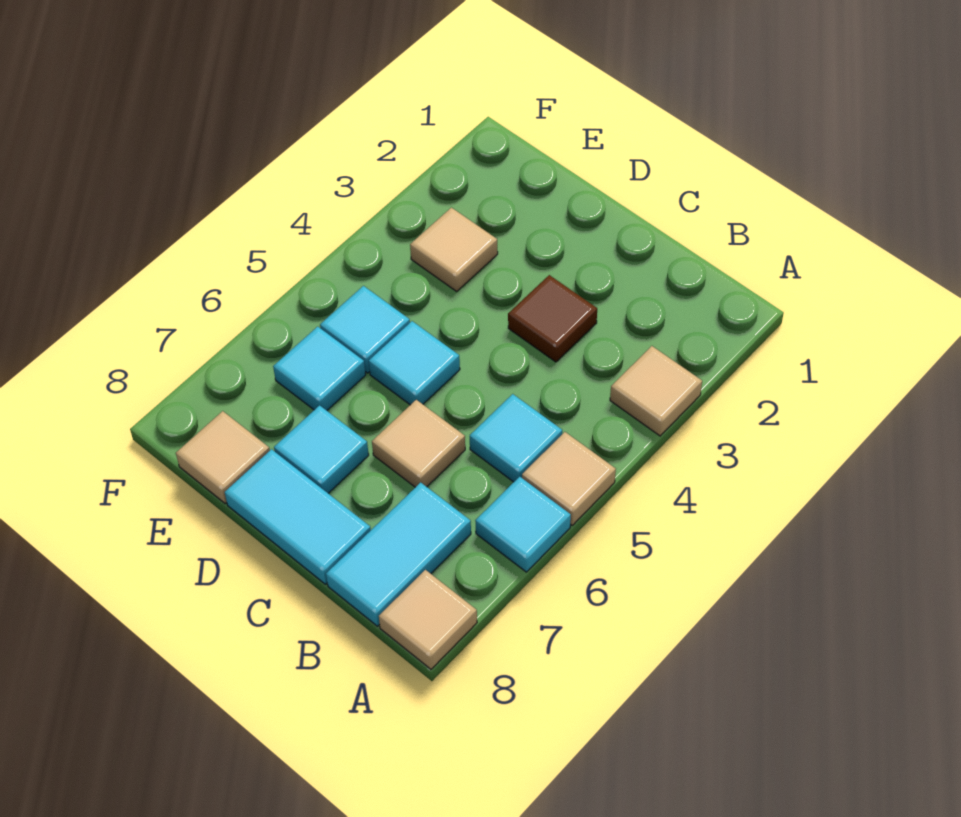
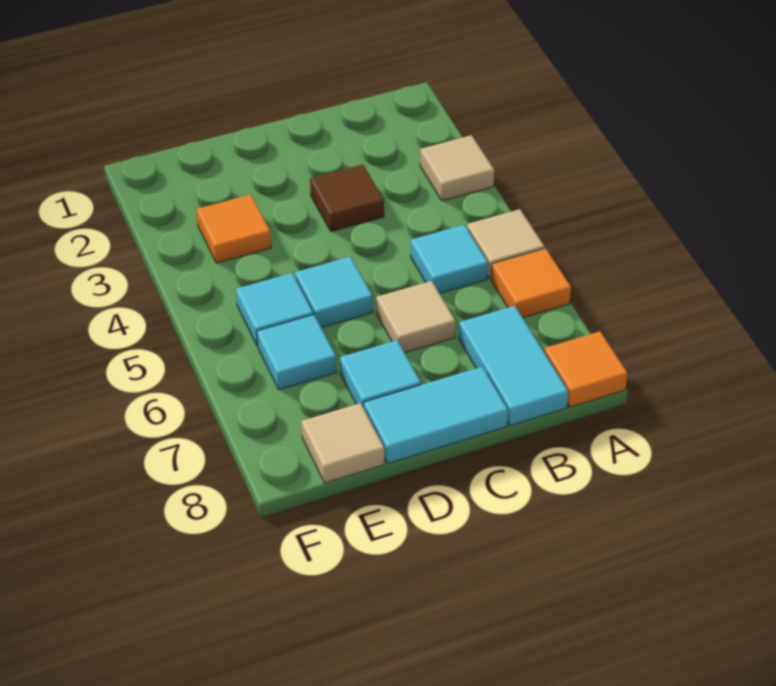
cyan tile A6 level 1 -> orange tile A6 level 1
tan tile A8 level 1 -> orange tile A8 level 1
tan tile E3 level 1 -> orange tile E3 level 1

